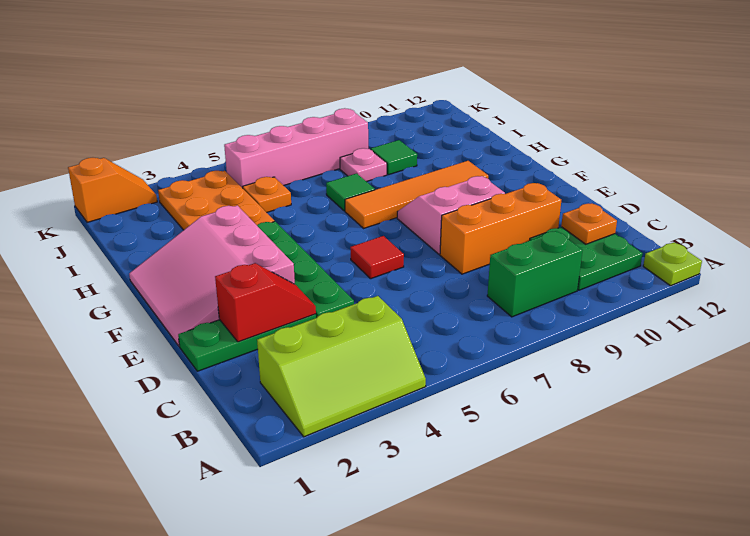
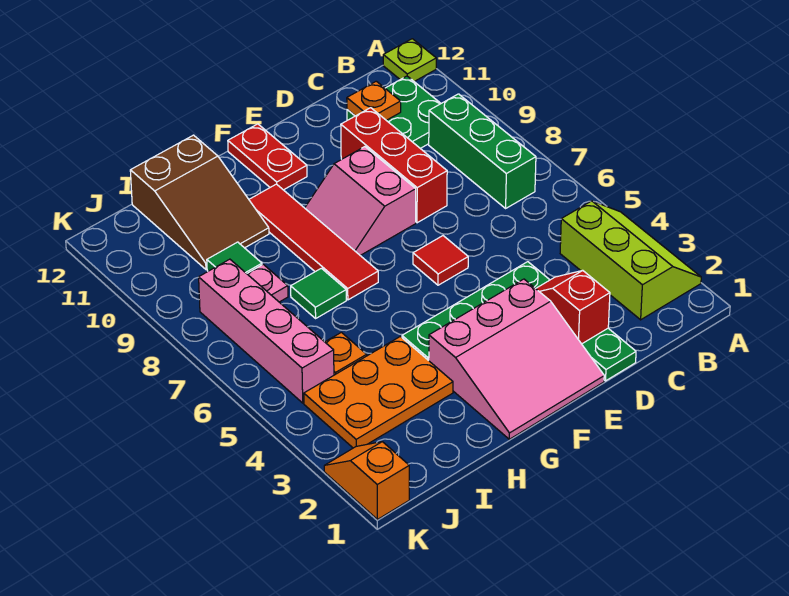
green brick B8:B9 level 1 -> green brick B7:B9 level 1
orange brick D8:D10 level 1 -> red brick D8:D10 level 1
none -> red plate F11:F12 level 1
orange tile G7:G10 level 1 -> red tile G7:G10 level 1
none -> brown slope H10:I12 level 1 top 12

